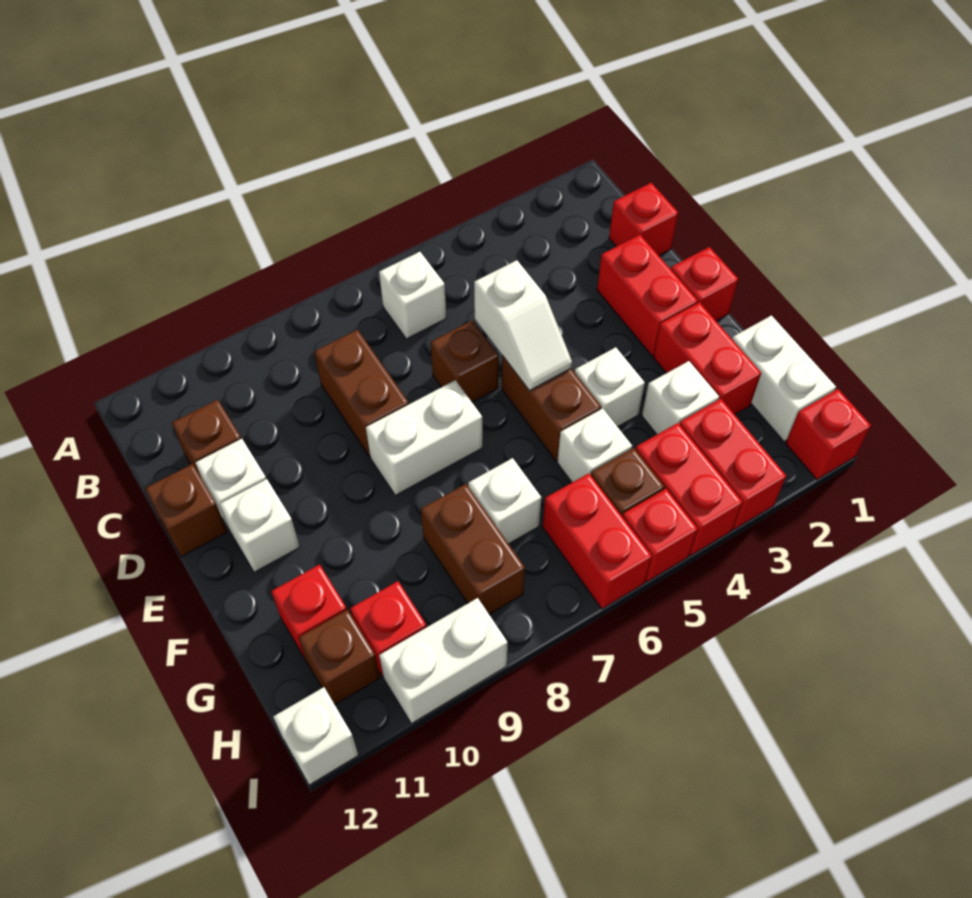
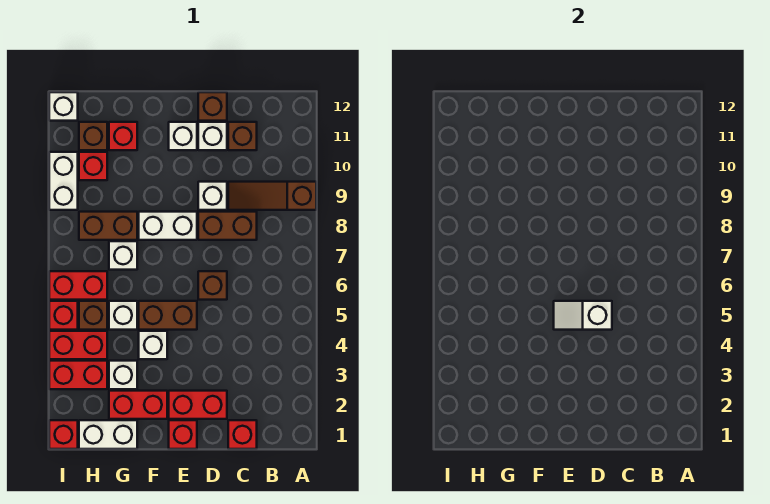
none -> brown slope A9:C9 level 1 top A
white brick B6 level 1 -> white brick D9 level 1
white brick E7:E8 level 1 -> white brick E8:F8 level 1

